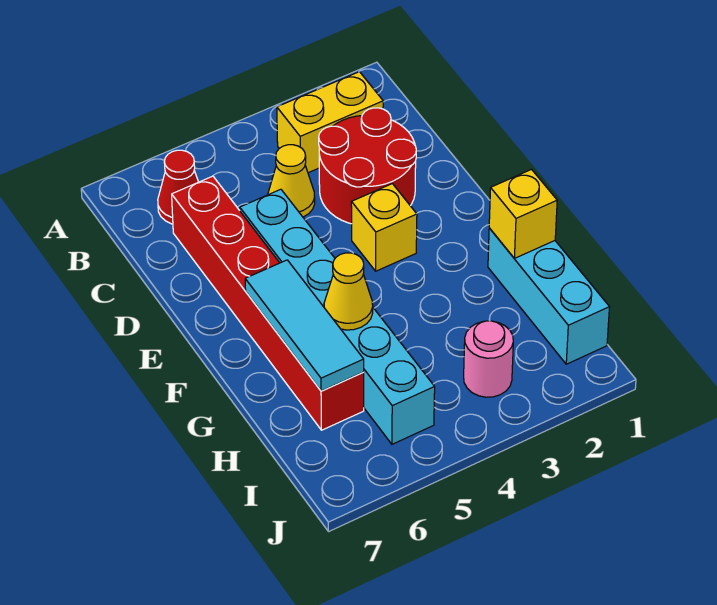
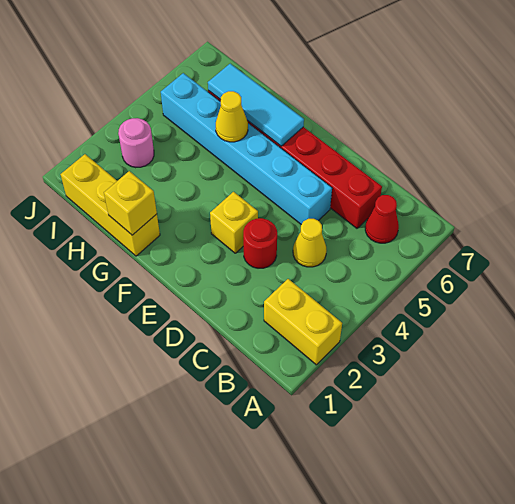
yellow brick B2:B3 level 1 -> yellow brick A2:B2 level 1
red round brick C2:D3 level 1 -> red round brick D3 level 1
cyan brick G1:I1 level 1 -> yellow brick G1:I1 level 1

